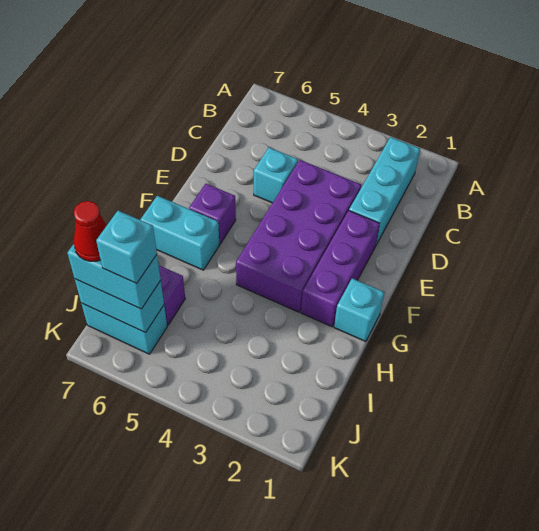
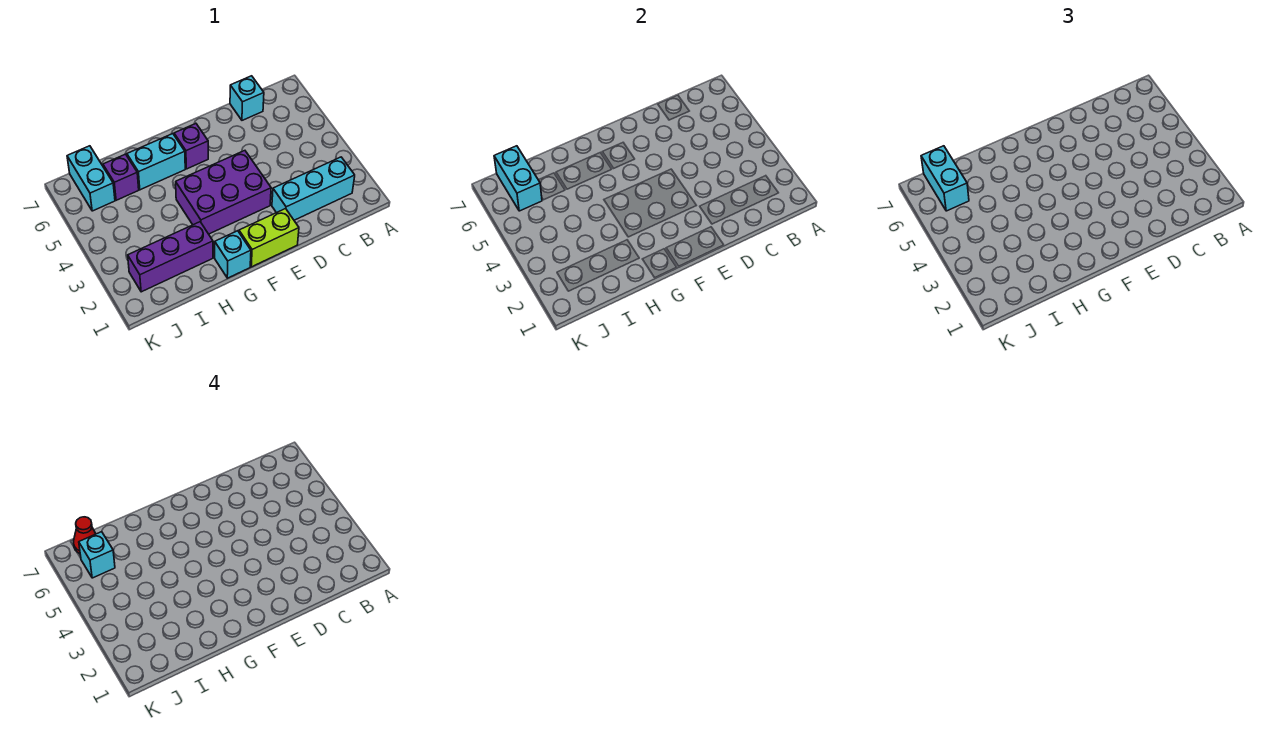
purple brick D3:G4 level 1 -> purple brick E3:G4 level 1
cyan brick D5 level 1 -> cyan brick C7 level 1
none -> lime brick E1:F1 level 1
purple brick E2:G2 level 1 -> purple brick H2:J2 level 1
cyan brick G6:G7 level 1 -> cyan brick G6:H6 level 1

